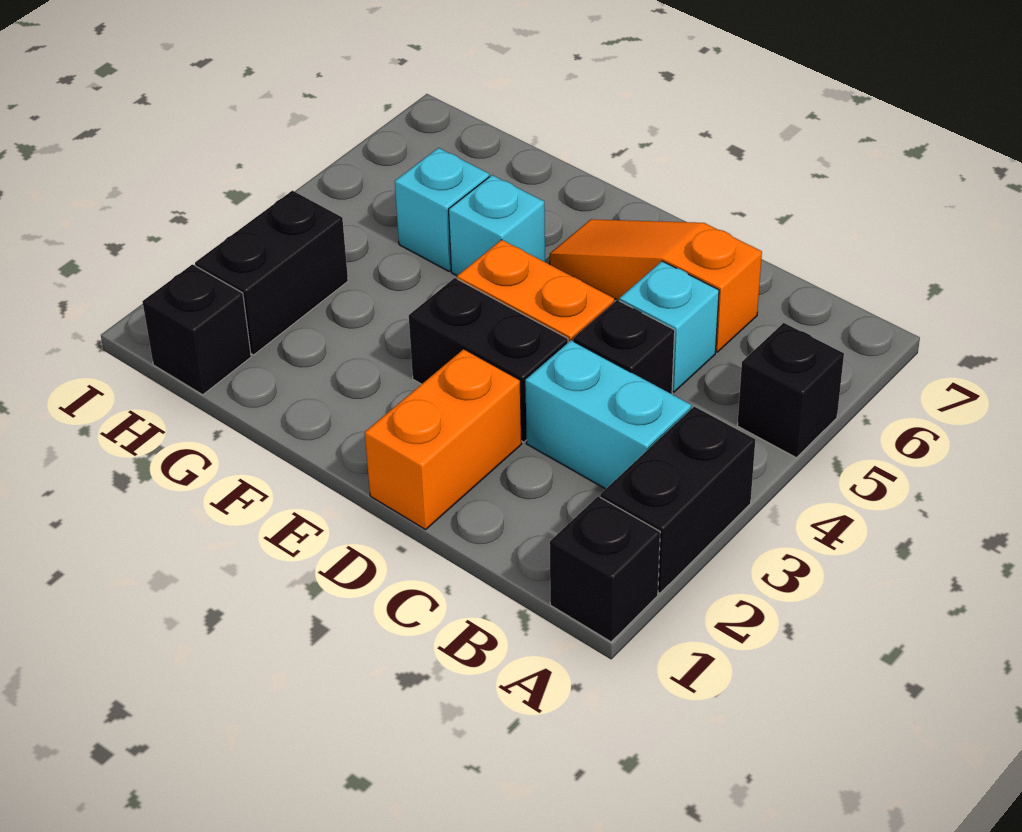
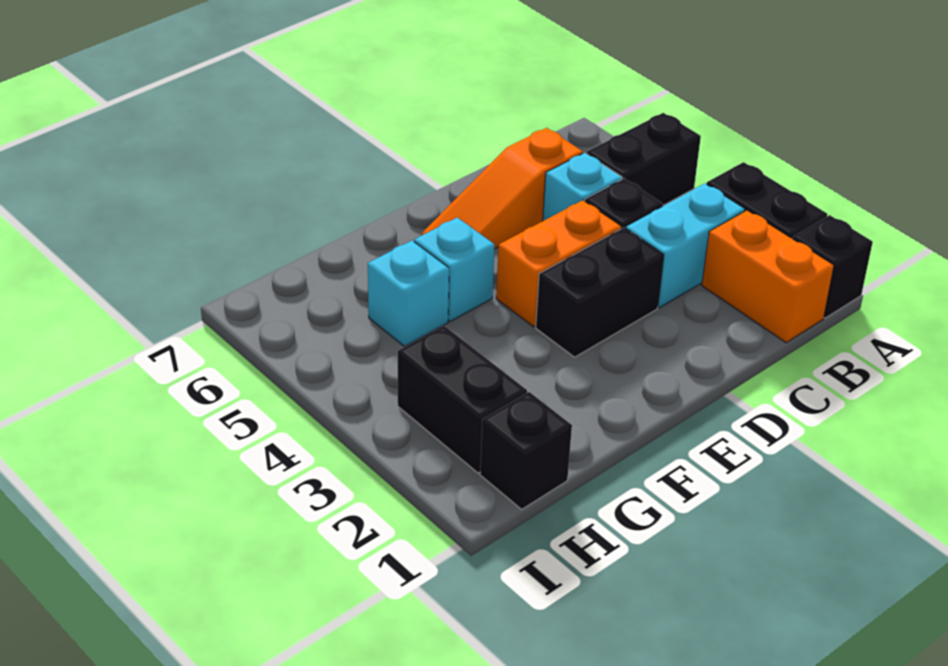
black brick A5 level 1 -> black brick A5:B5 level 1
orange brick D1:D2 level 1 -> orange brick B1:B2 level 1

